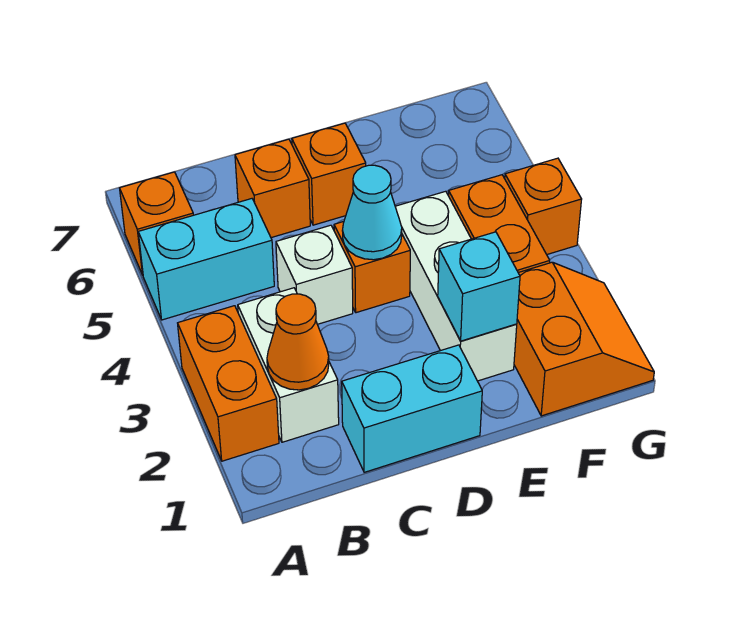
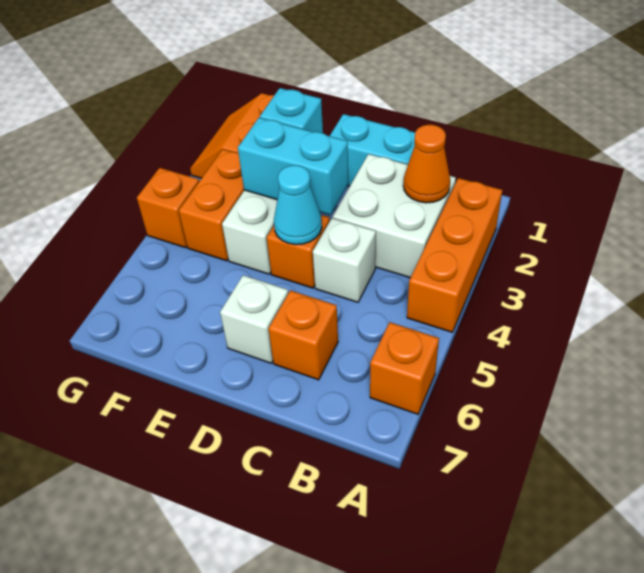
orange brick A2:A3 level 1 -> orange brick A2:A4 level 1
cyan brick A5:B5 level 1 -> cyan brick D3:E3 level 2
white brick B2:B3 level 1 -> white brick B2:C3 level 1
orange brick D6 level 1 -> white brick D6 level 1

